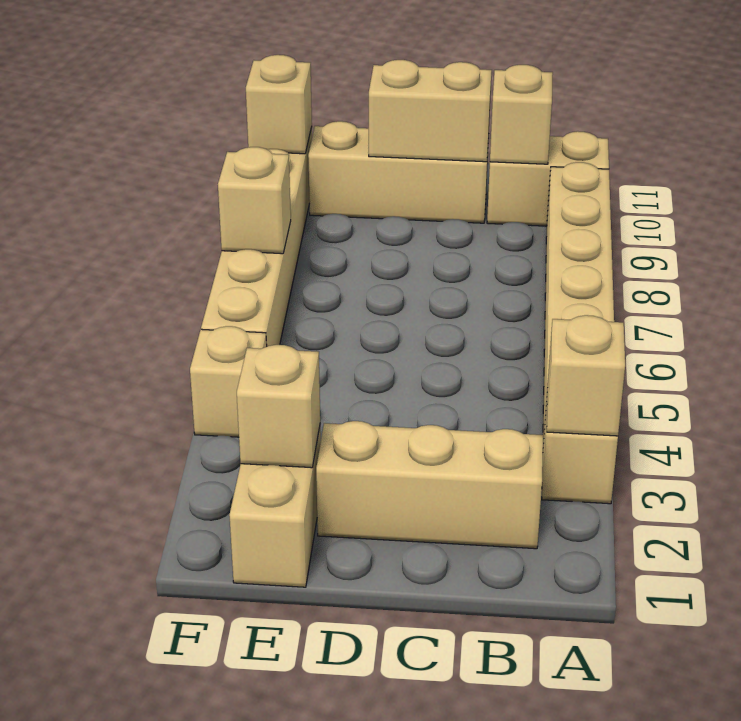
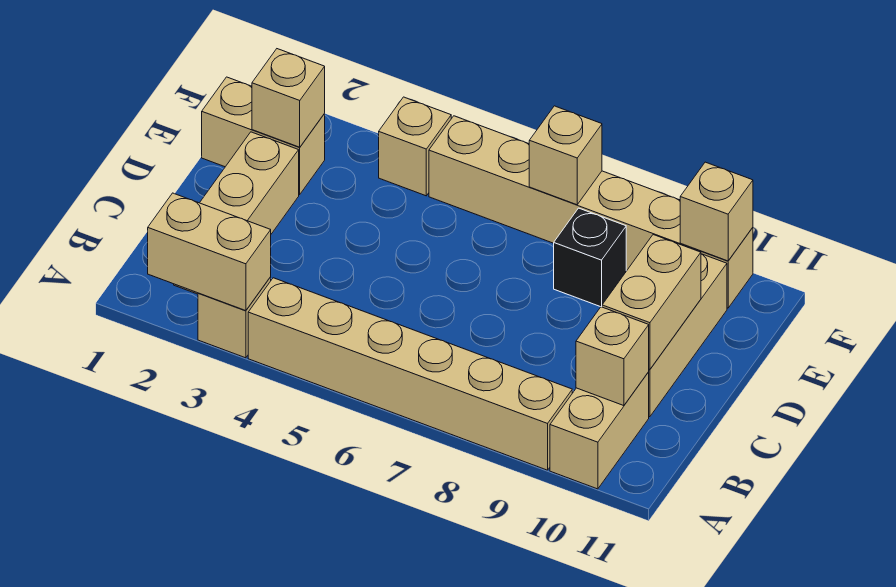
tan brick A3 level 2 -> tan brick A2:A3 level 2
none -> black brick E8 level 1

